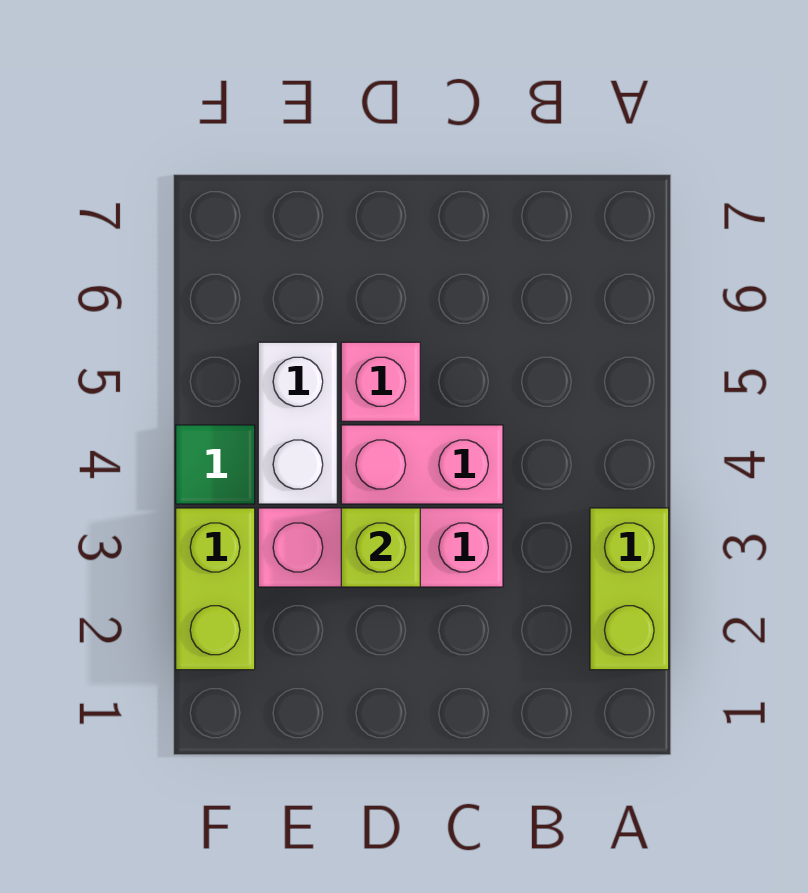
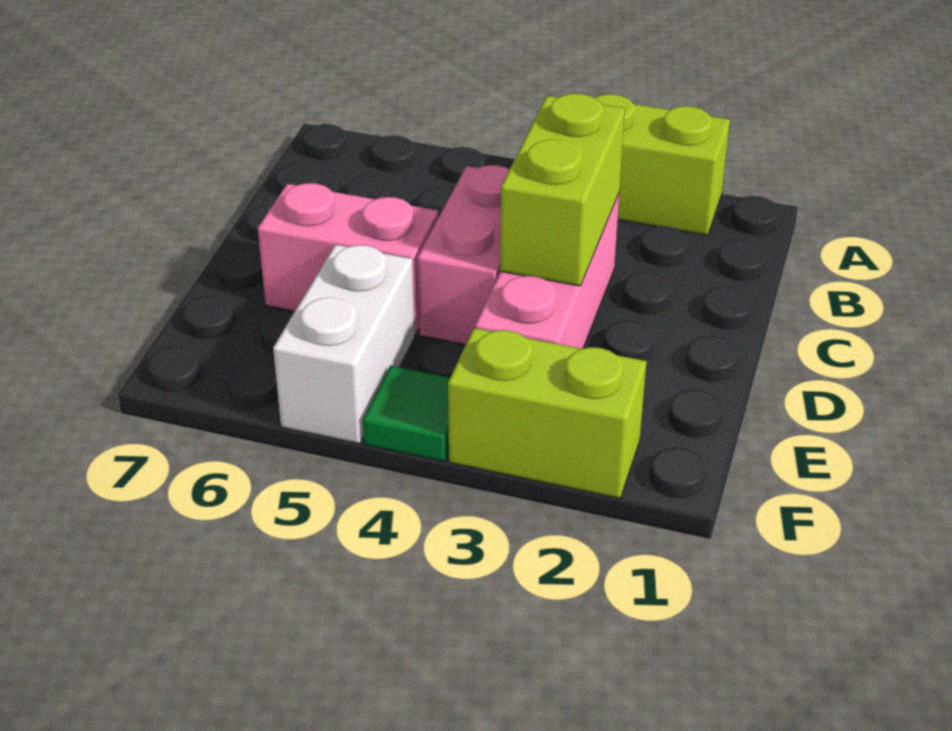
lime brick D3 level 2 -> lime brick C3:D3 level 2
pink brick D5 level 1 -> pink brick D5:D6 level 1
white brick E4:E5 level 1 -> white brick E5:F5 level 1

